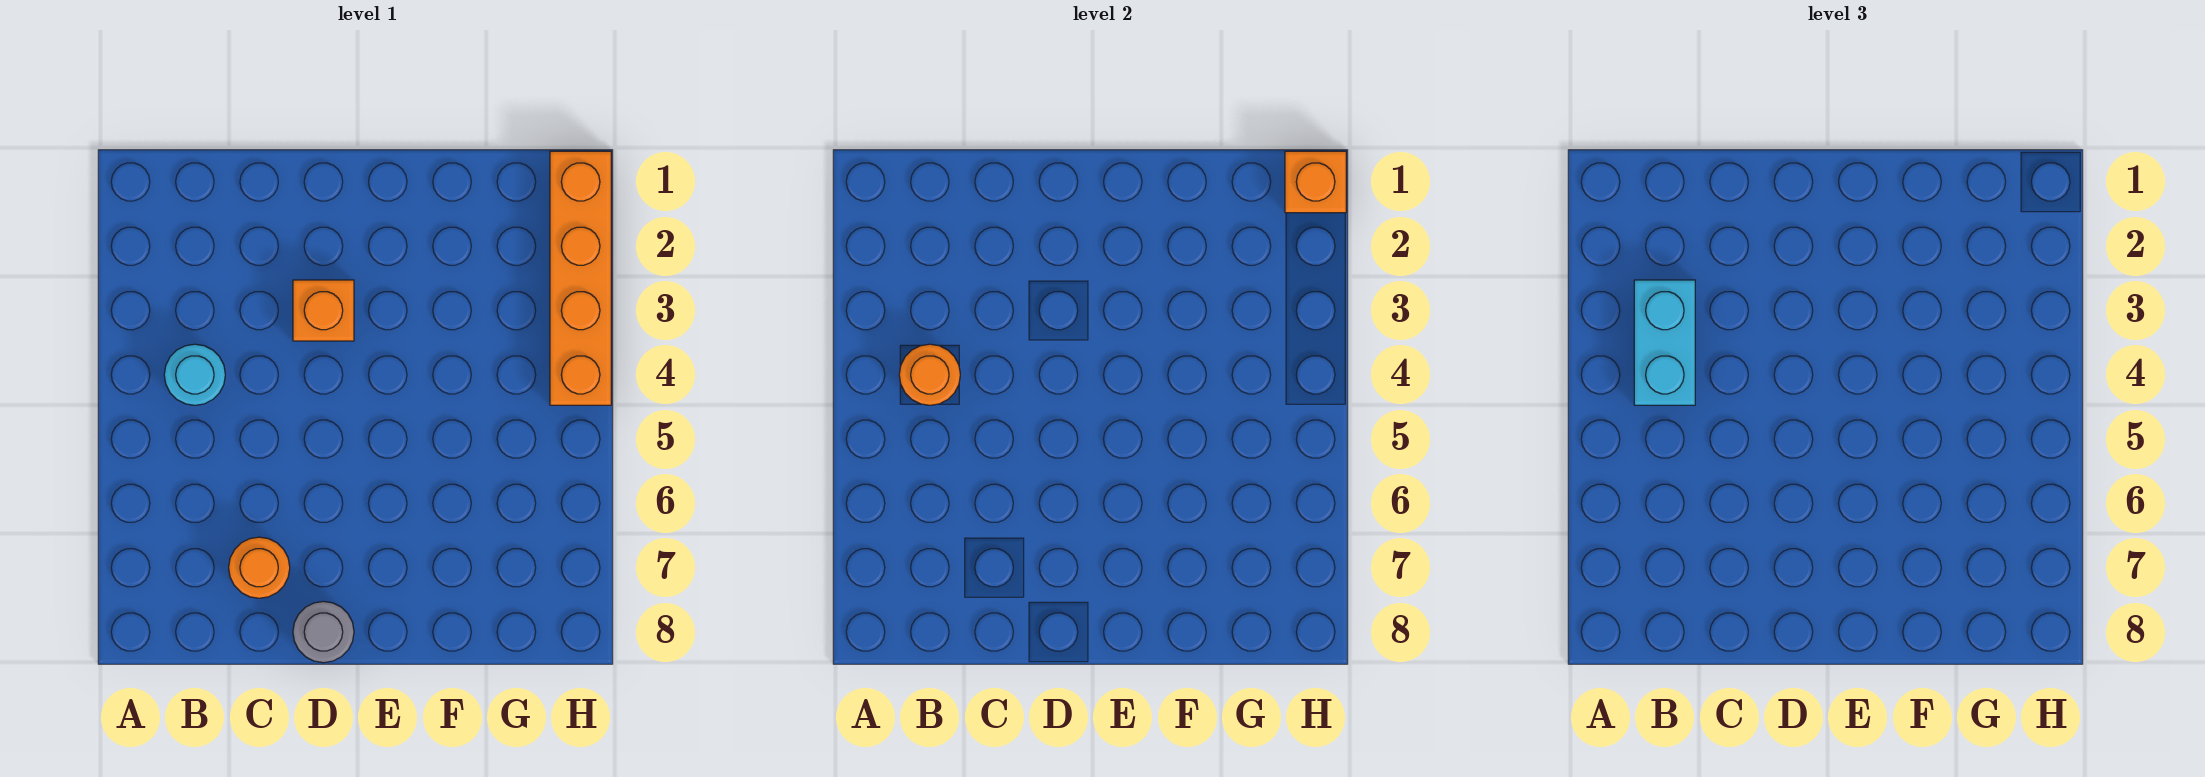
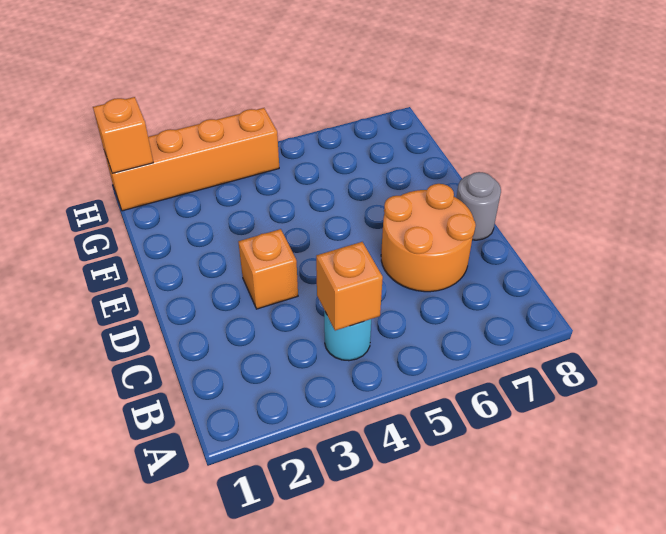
cyan brick B3:B4 level 3 -> none
orange round brick B4 level 2 -> orange brick B4 level 2
orange round brick C7 level 1 -> orange round brick C6:D7 level 1

